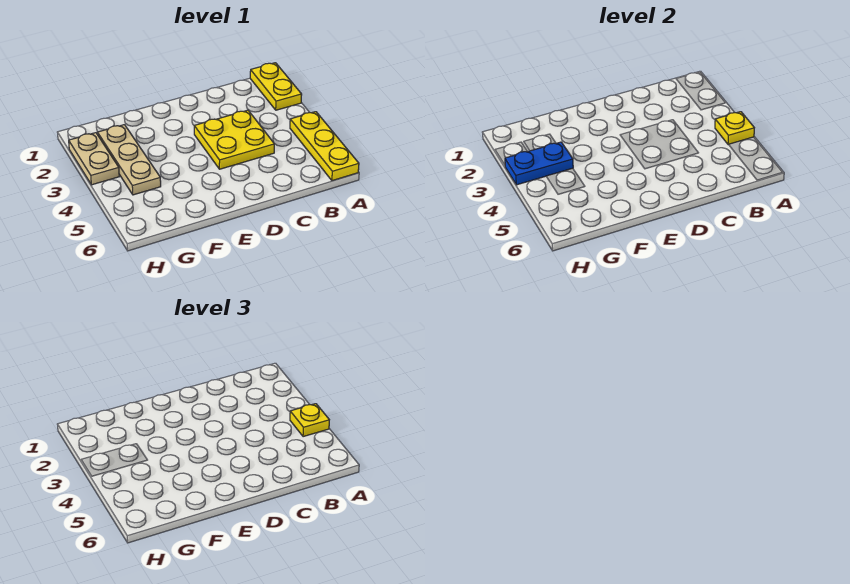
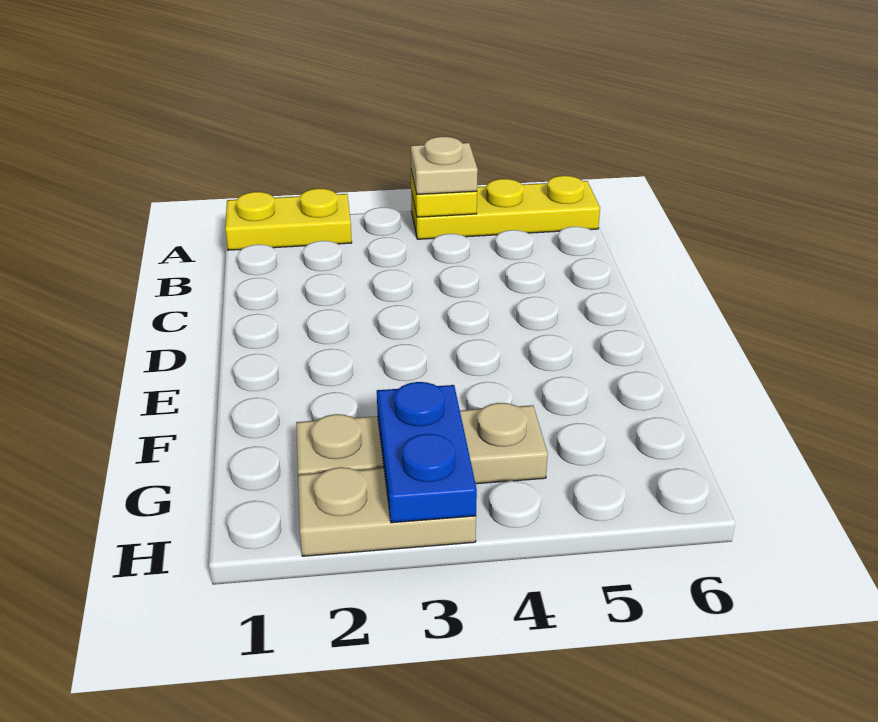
yellow plate A4 level 3 -> tan plate A4 level 3
yellow plate C3:D4 level 1 -> none

